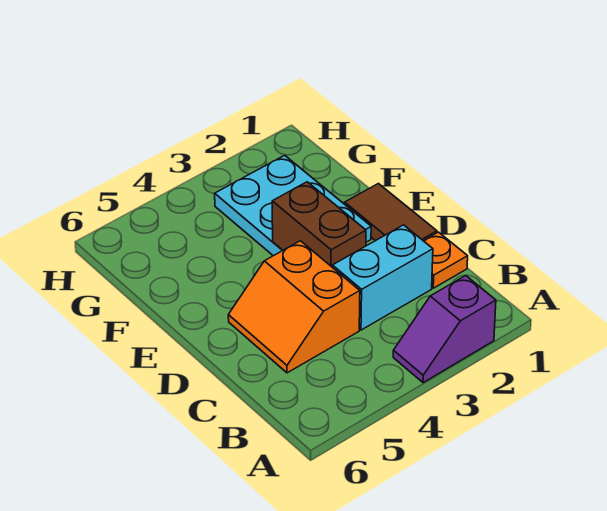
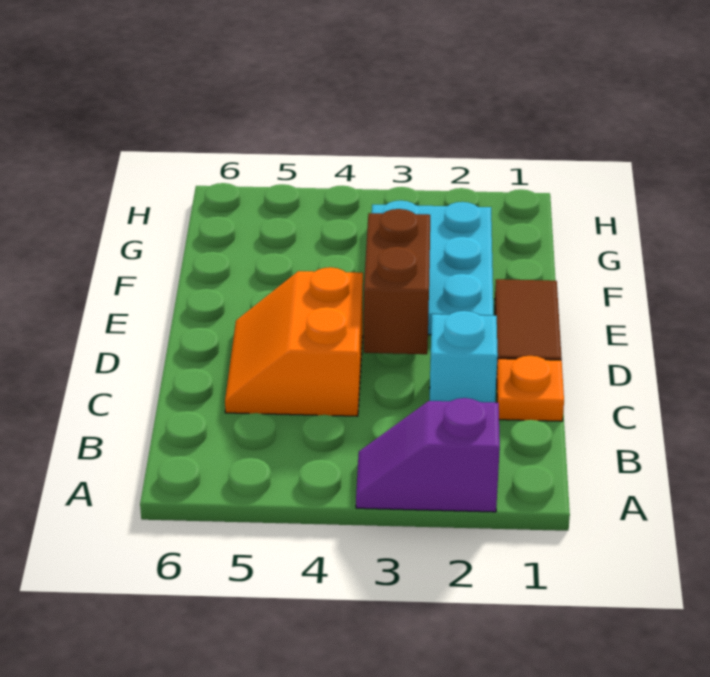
cyan brick C2:C3 level 1 -> cyan brick C2 level 1

